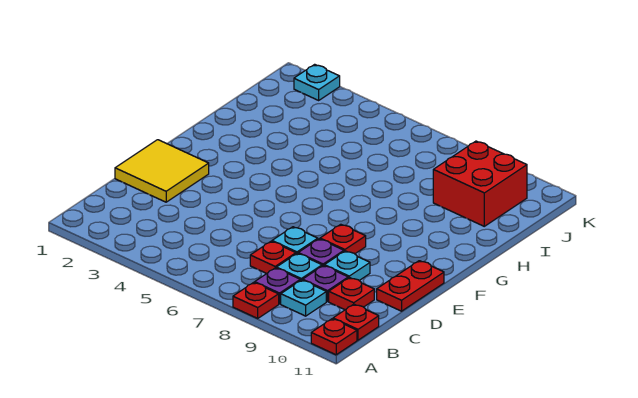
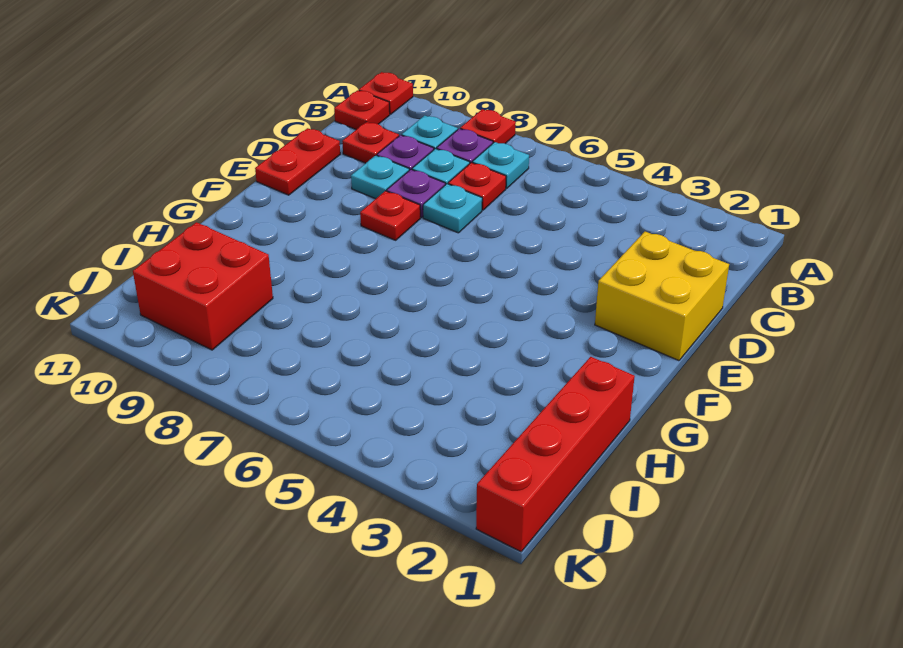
yellow tile D1:E2 level 1 -> yellow brick D1:E2 level 1
none -> red brick H1:K1 level 1
cyan plate K2 level 1 -> cyan plate B7 level 1

